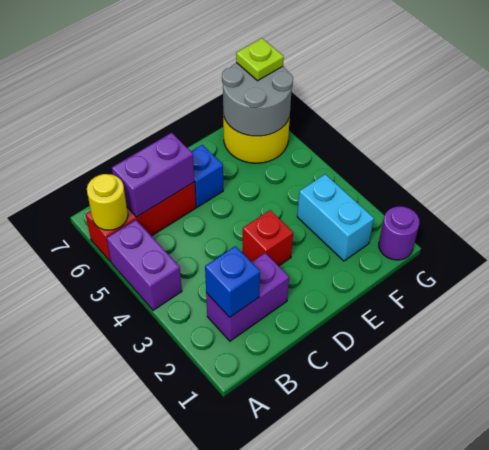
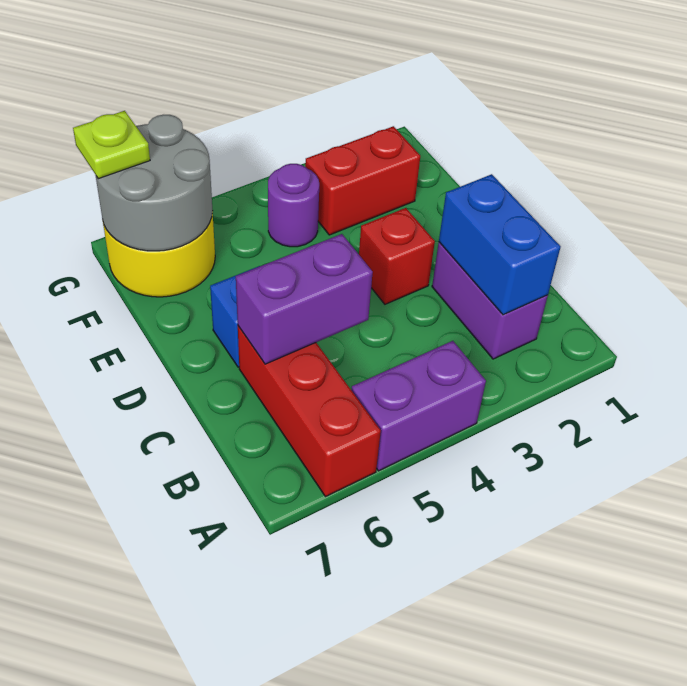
yellow round brick A6 level 2 -> none
blue brick B2 level 2 -> blue brick B2:C2 level 2
purple brick B6:C6 level 2 -> purple brick C5:C6 level 2
cyan brick F2:F3 level 1 -> red brick F2:F3 level 1
purple round brick G1 level 1 -> purple round brick F4 level 1

